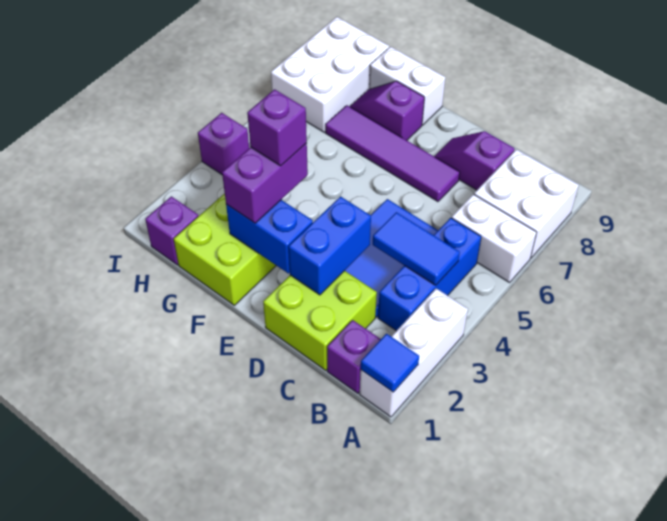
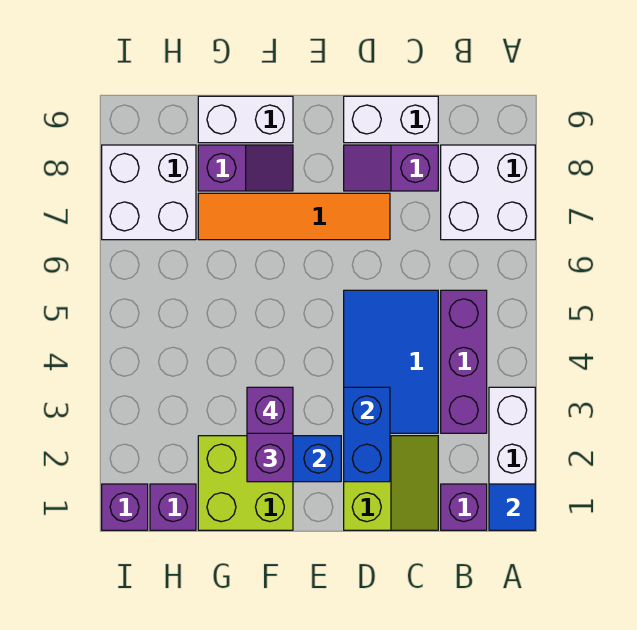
white brick A6:B6 level 1 -> white brick C9:D9 level 1
blue brick B3:B5 level 1 -> purple brick B3:B5 level 1
blue tile B4:C4 level 2 -> none
lime brick C1:D2 level 1 -> lime slope C1:D2 level 1 top D
purple tile D7:G7 level 1 -> orange tile D7:G7 level 1
purple slope F8:G8 level 1 top F -> purple slope F8:G8 level 1 top G
white brick H7:I9 level 1 -> white brick H7:I8 level 1
purple brick I4 level 1 -> purple brick I1 level 1

